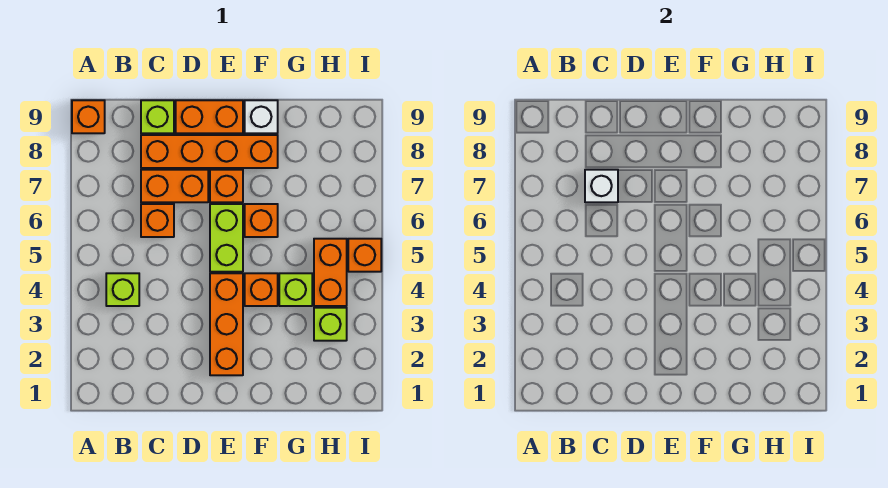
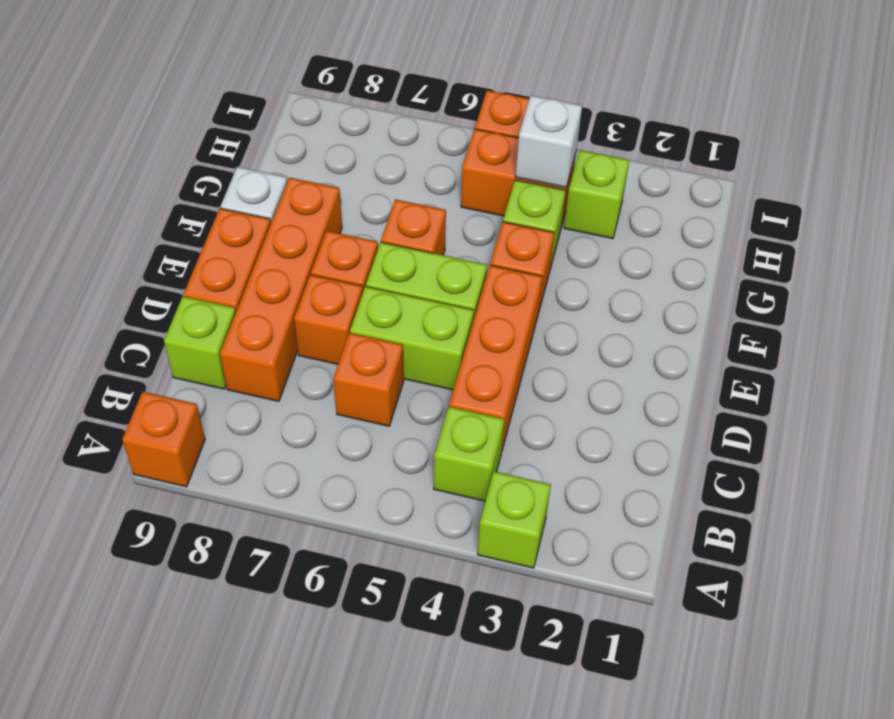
none -> lime brick A3 level 1
orange brick C7:D7 level 1 -> orange brick D7 level 1
white brick C7 level 2 -> white brick H4 level 2
none -> lime brick D5:D6 level 1
orange brick E2:E4 level 1 -> orange brick C4:E4 level 1

